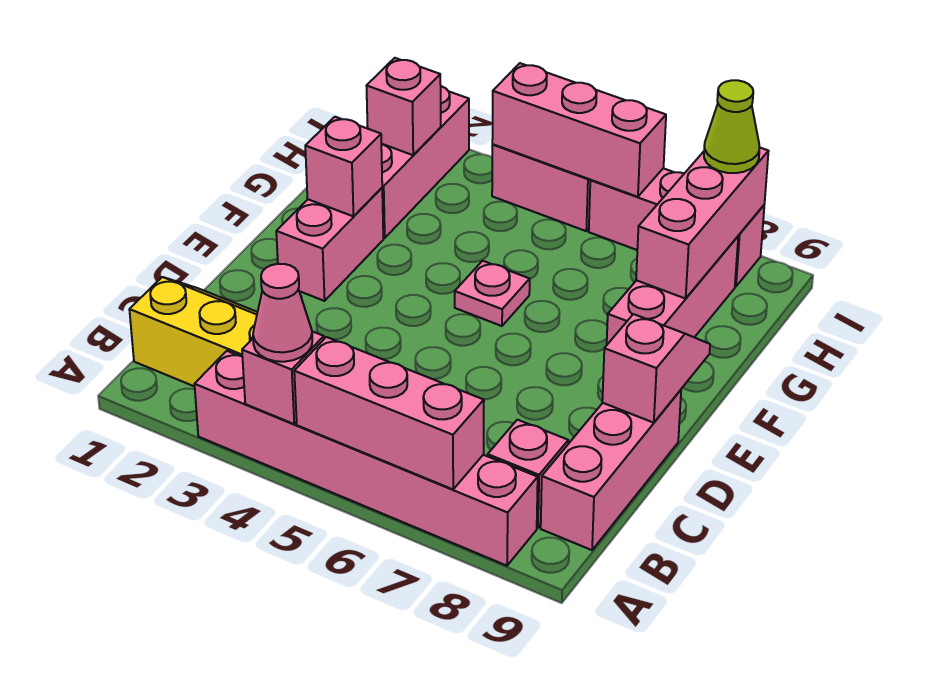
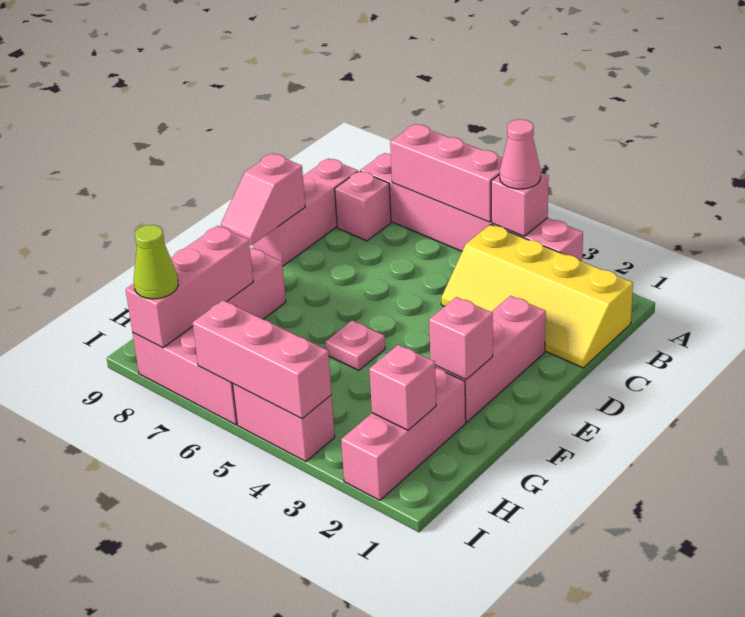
pink brick E2:F2 level 1 -> pink brick D2:F2 level 1

